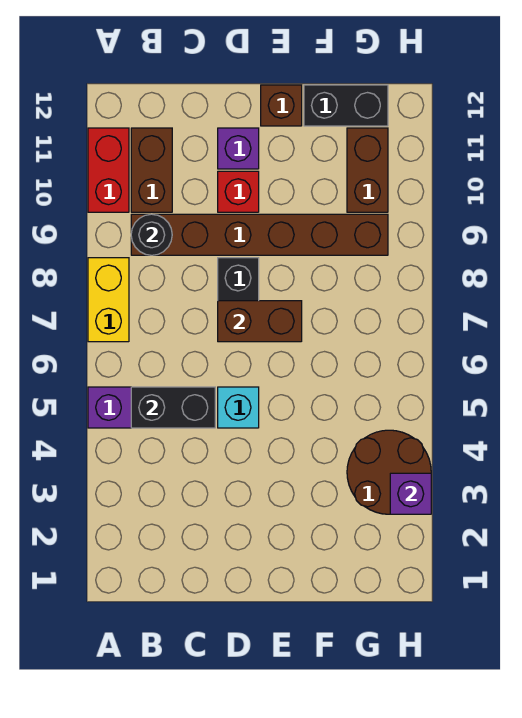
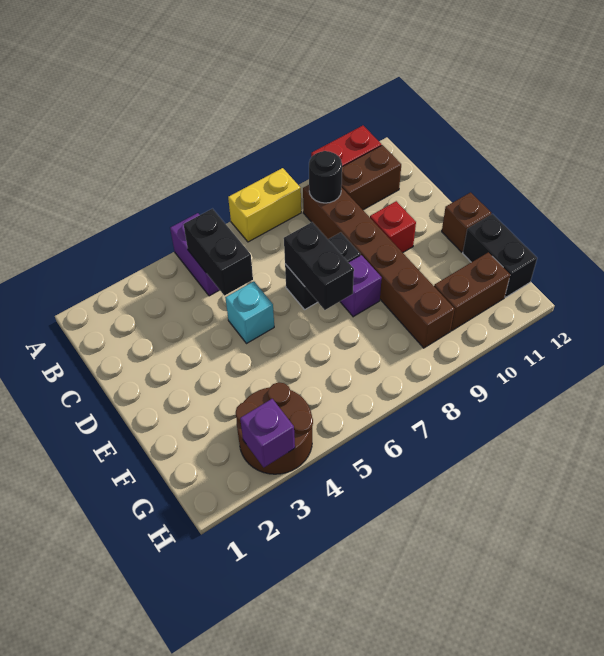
brown brick D7:E7 level 2 -> black brick D7:E7 level 2
purple brick D11 level 1 -> purple brick E8 level 1

